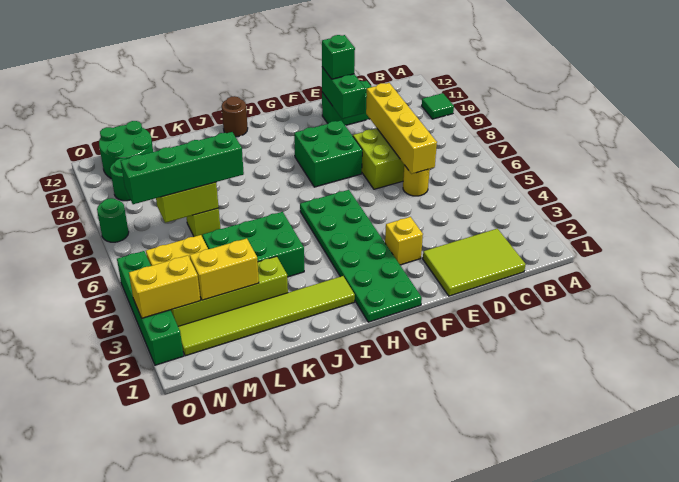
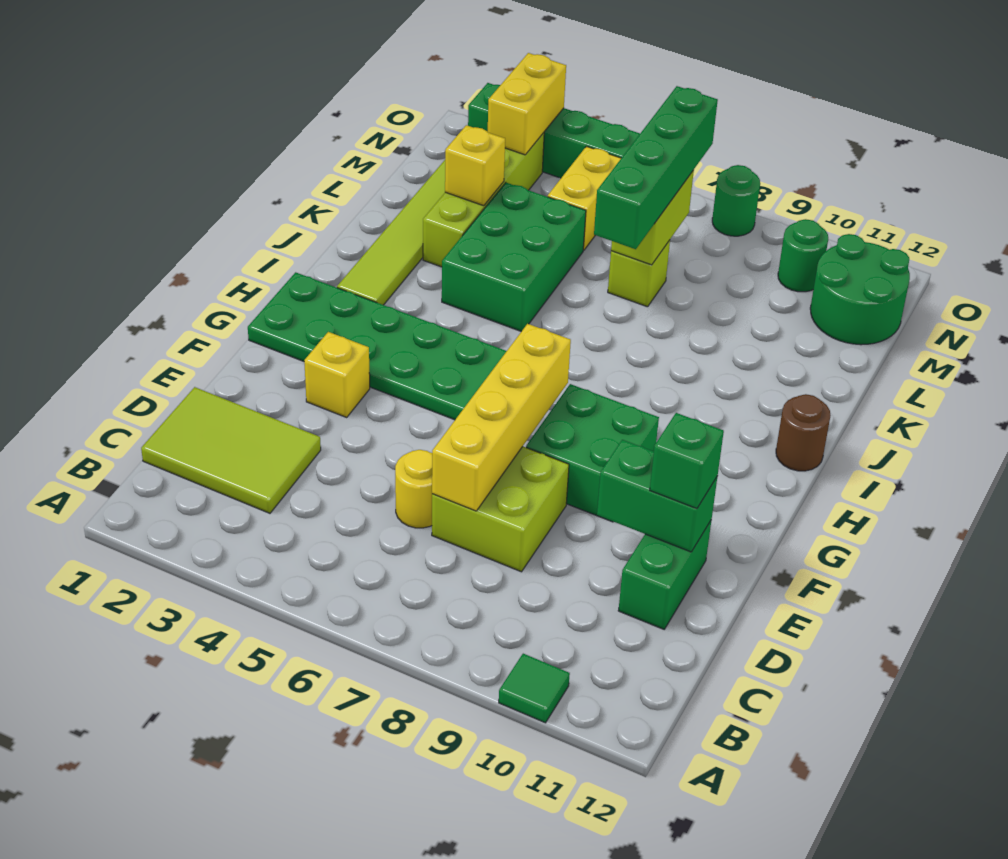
lime tile C1:E2 level 1 -> lime tile C1:D3 level 1
yellow brick D6:D9 level 2 -> yellow brick D7:G7 level 2
yellow brick L3:M3 level 2 -> yellow brick L3 level 2

